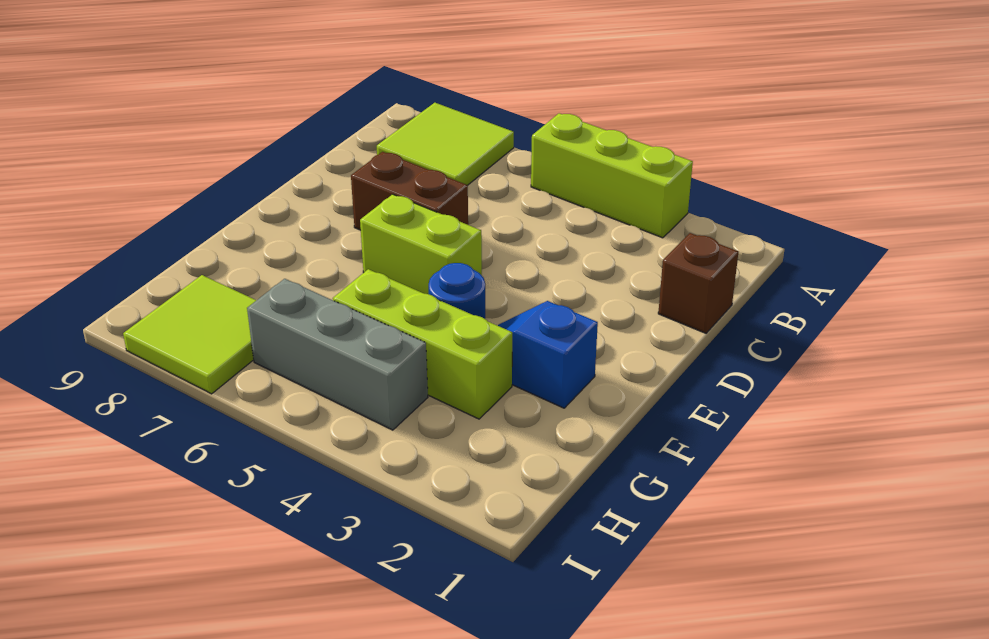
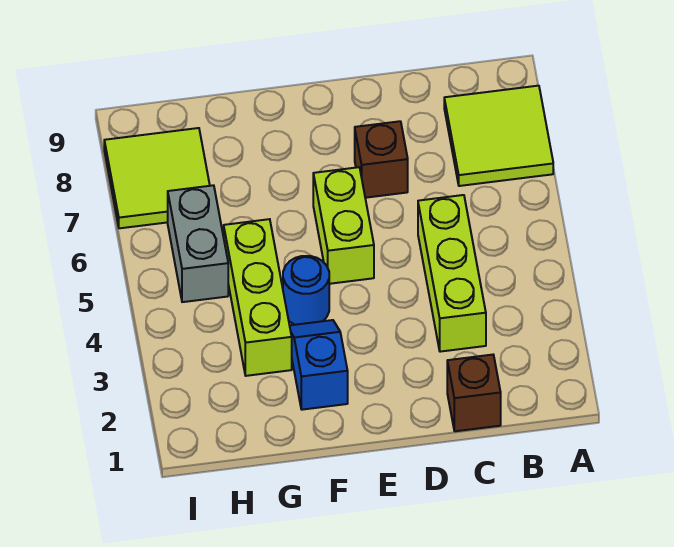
lime brick A3:A5 level 1 -> lime brick C3:C5 level 1
brown brick D6:D7 level 1 -> brown brick D7 level 1
grey brick H4:H6 level 1 -> grey brick H5:H6 level 1

